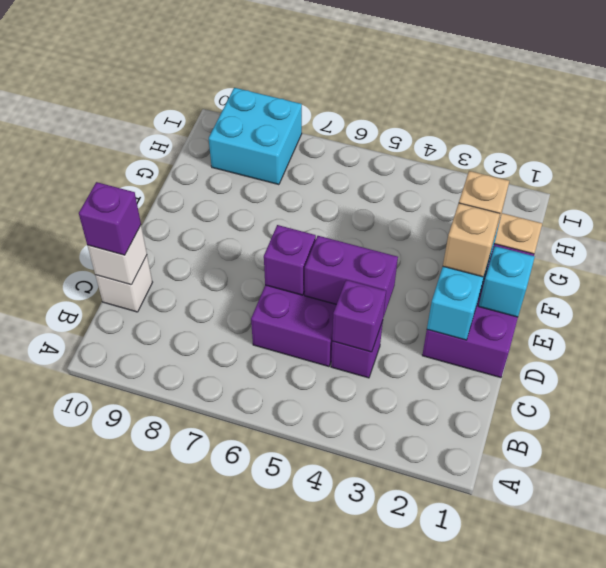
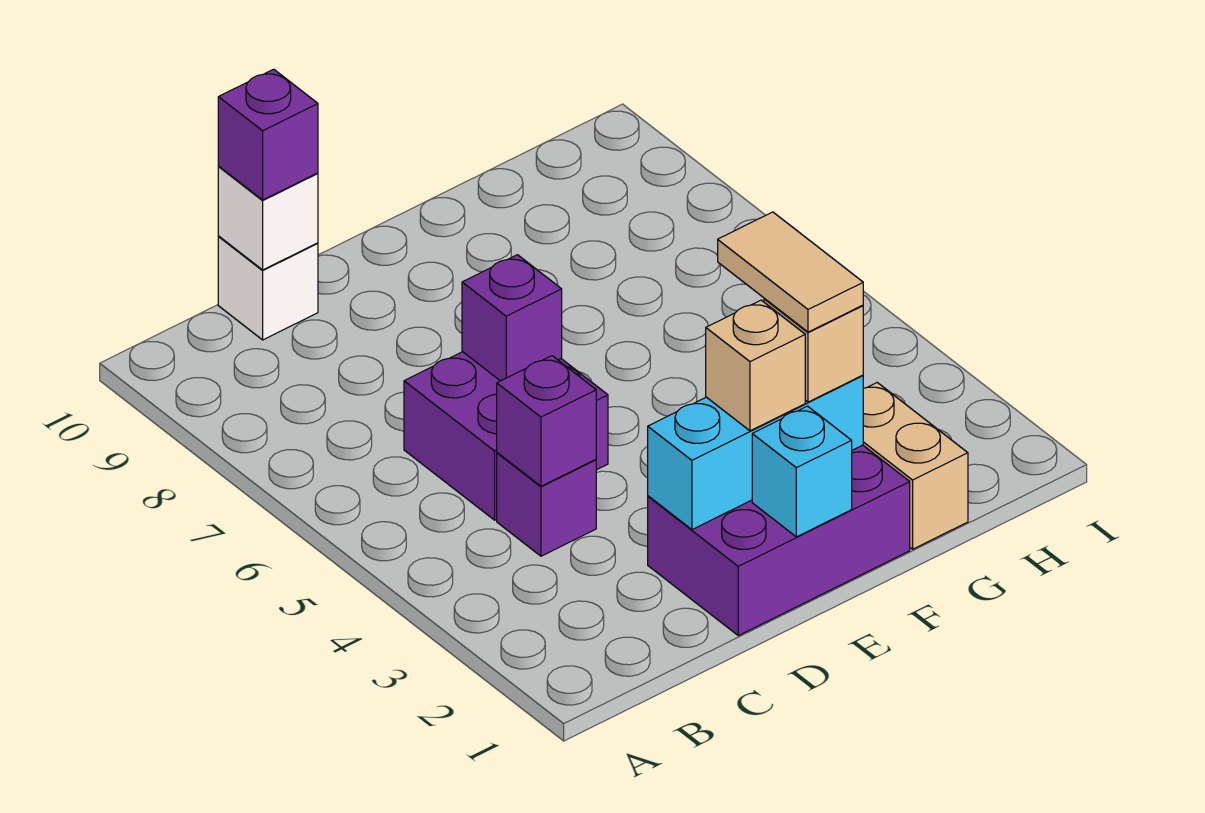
purple brick D4:D5 level 2 -> none
none -> tan tile F2:F3 level 4
cyan brick H8:I9 level 1 -> none

